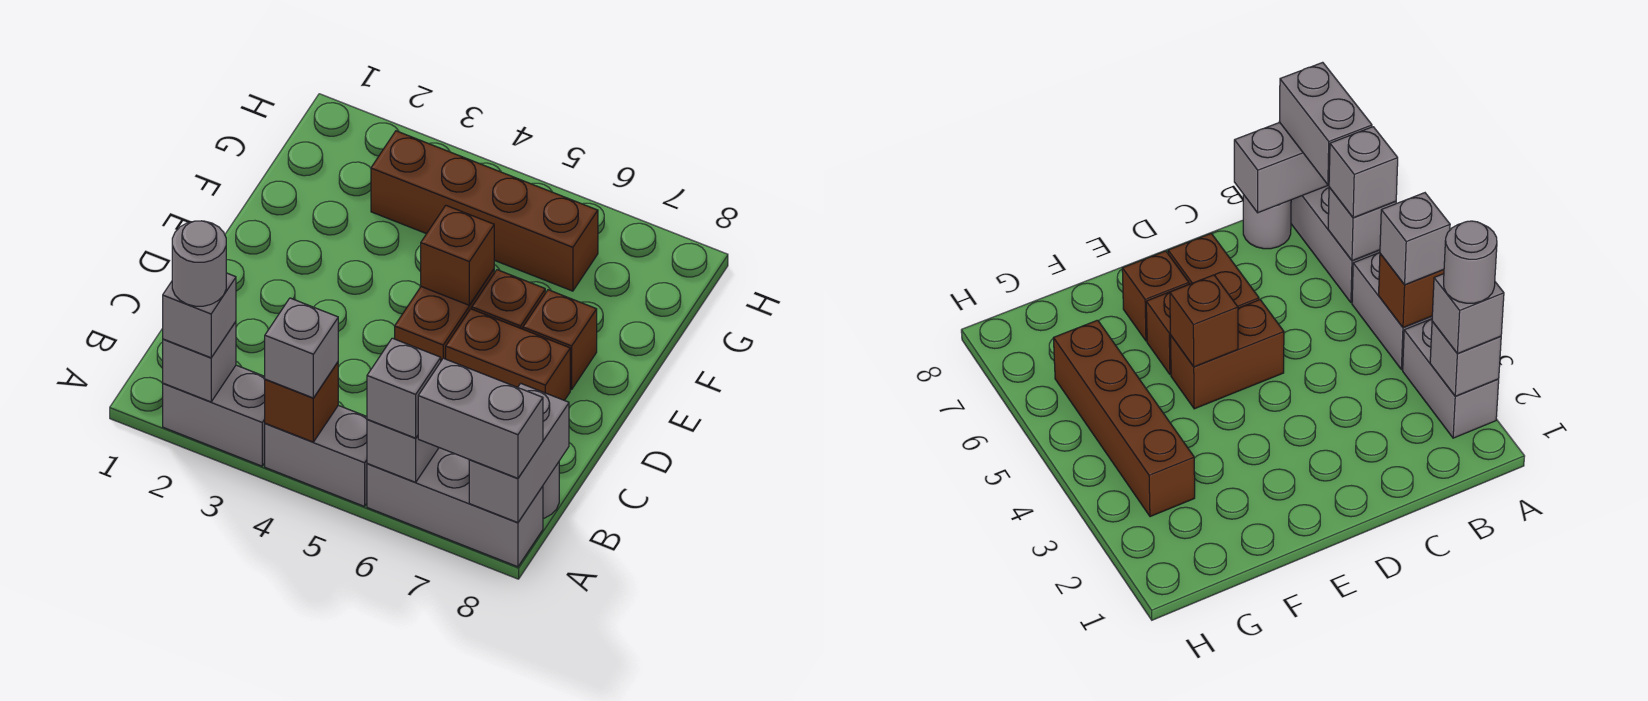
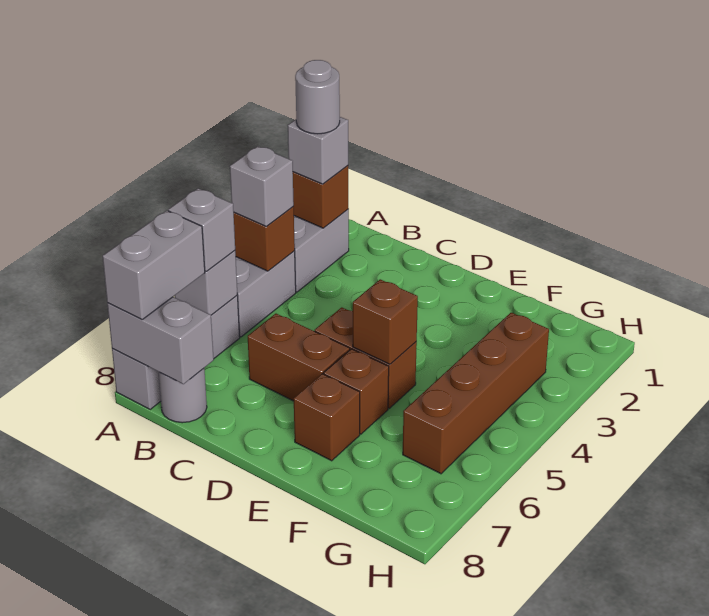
grey brick A2 level 2 -> brown brick A2 level 2
brown brick D6:D7 level 1 -> brown brick C6:D6 level 1

